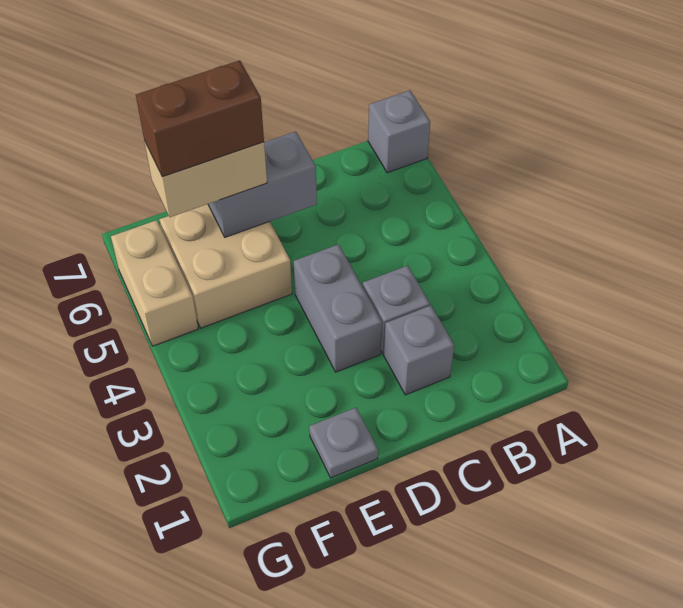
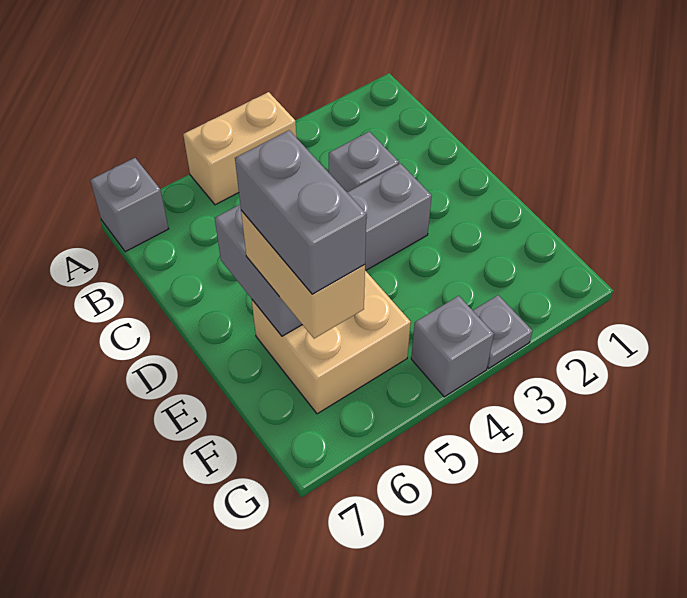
grey brick C2 level 1 -> grey brick G4 level 1
grey plate E1 level 1 -> grey plate G3 level 1
brown brick E6:F6 level 4 -> grey brick E6:F6 level 4
tan brick G5:G6 level 1 -> tan brick A4:A5 level 1

